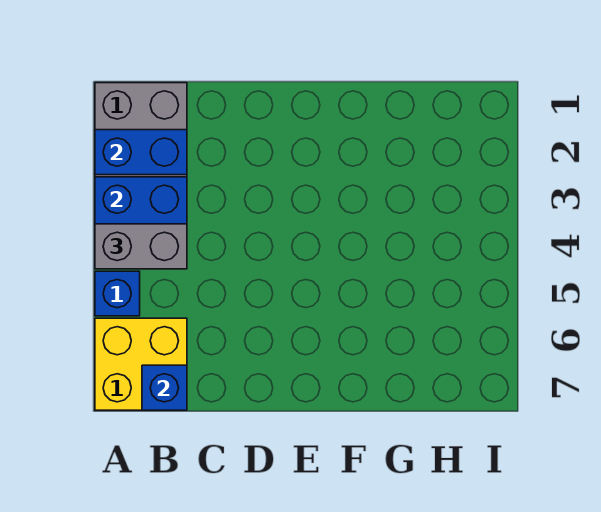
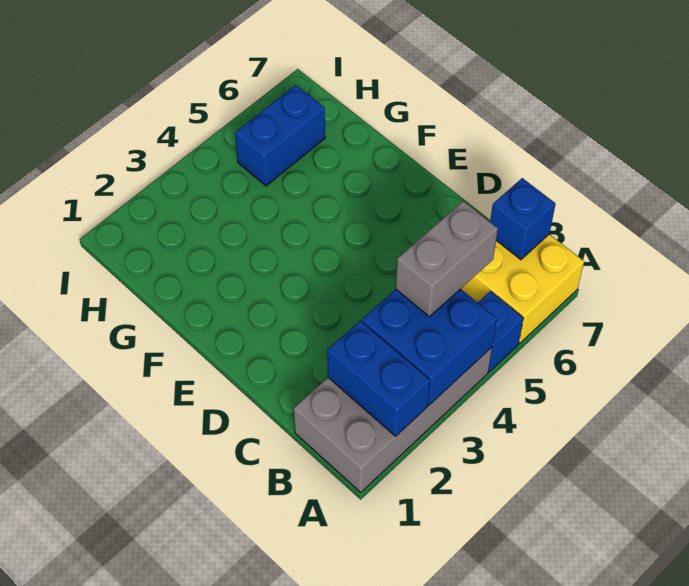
grey brick A4:B4 level 3 -> grey brick B4:B5 level 3
none -> blue brick H5:H6 level 1

